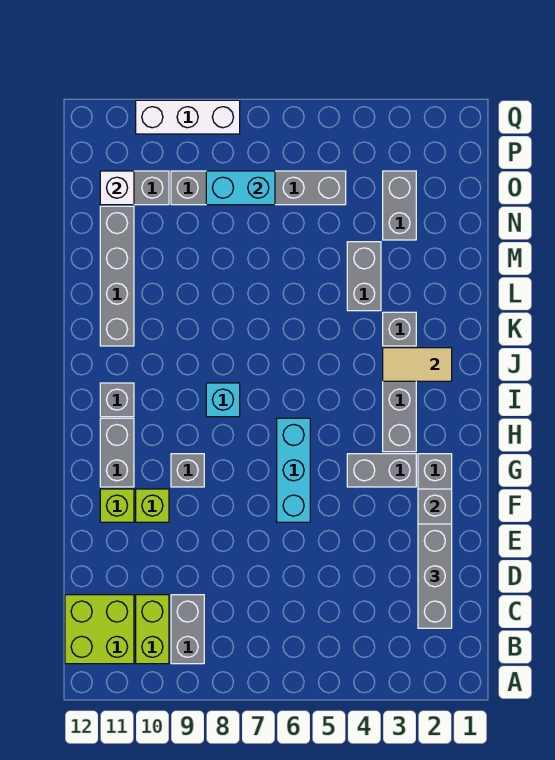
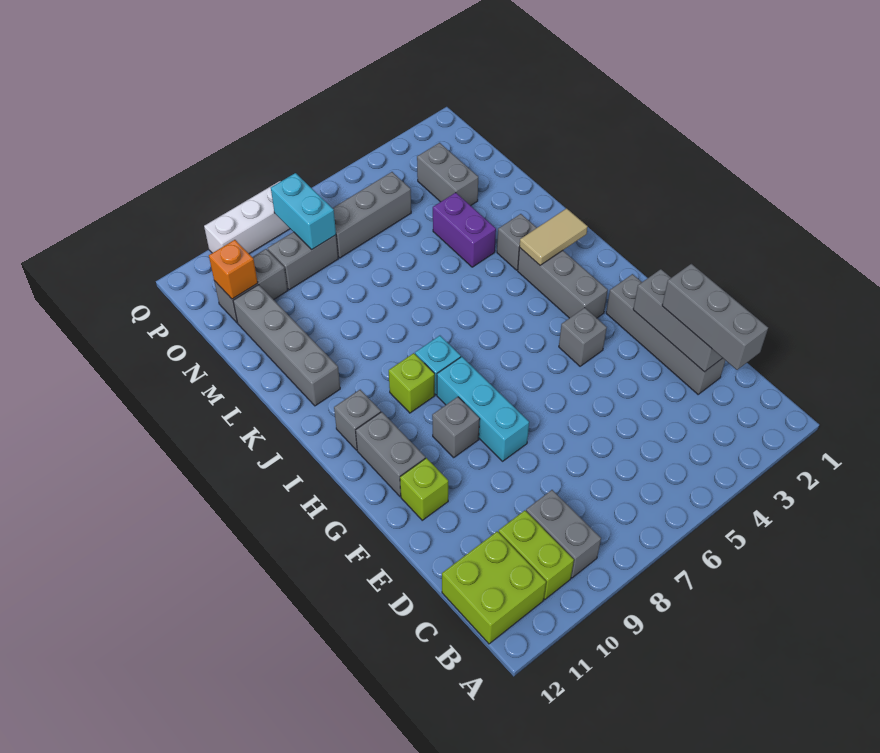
cyan brick F6:H6 level 1 -> cyan brick F8:H8 level 1
lime brick F10 level 1 -> lime brick I9 level 1
grey brick G3:G4 level 1 -> grey brick G4 level 1
grey brick L4:M4 level 1 -> purple brick L4:M4 level 1
cyan brick O7:O8 level 2 -> cyan brick O8:P8 level 2
white brick O11 level 2 -> orange brick O11 level 2

